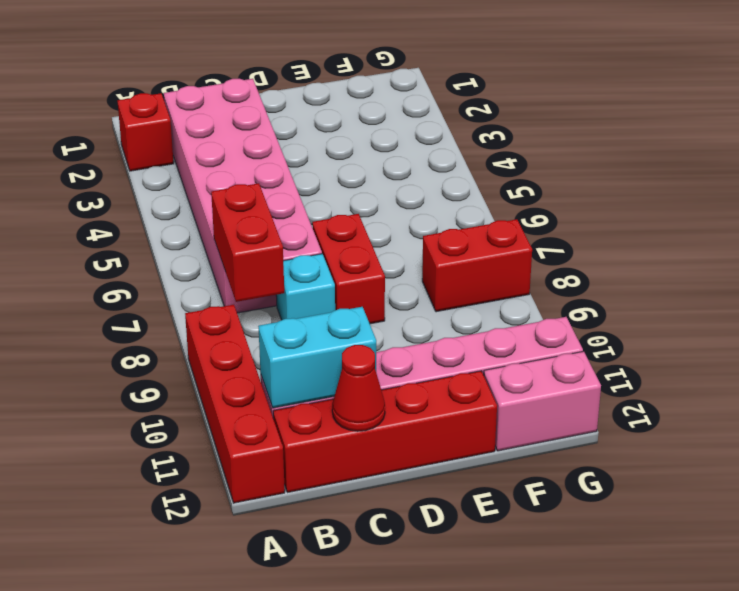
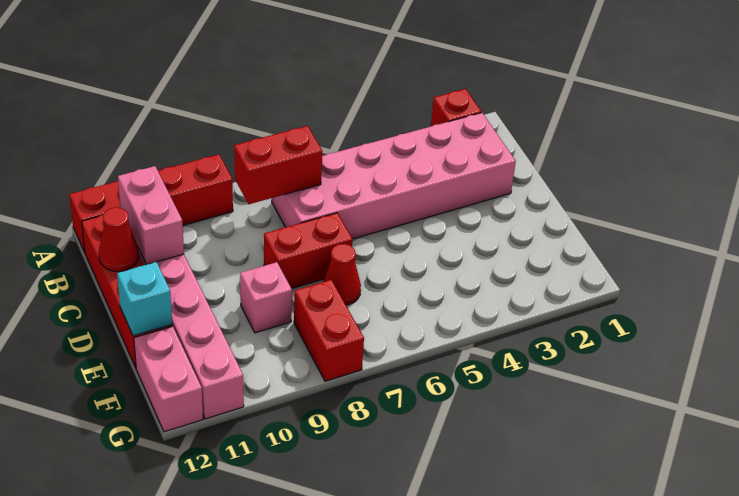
cyan brick B11:C11 level 2 -> pink brick B11:C11 level 2
cyan brick C8 level 1 -> cyan brick E12 level 2
none -> red cone E7 level 1
none -> pink brick E9 level 1

